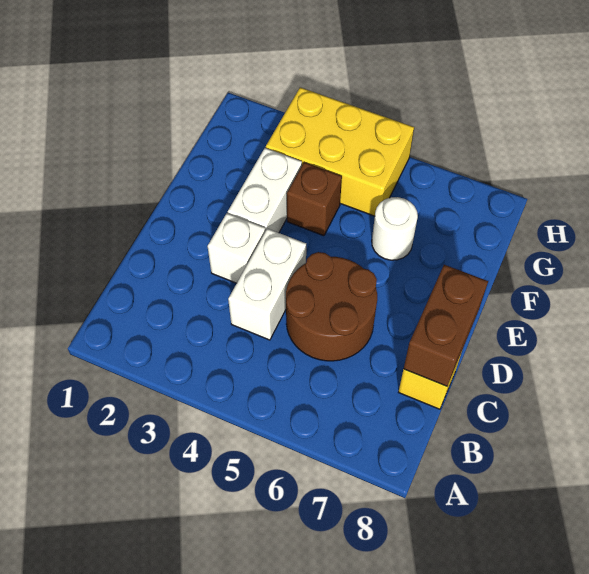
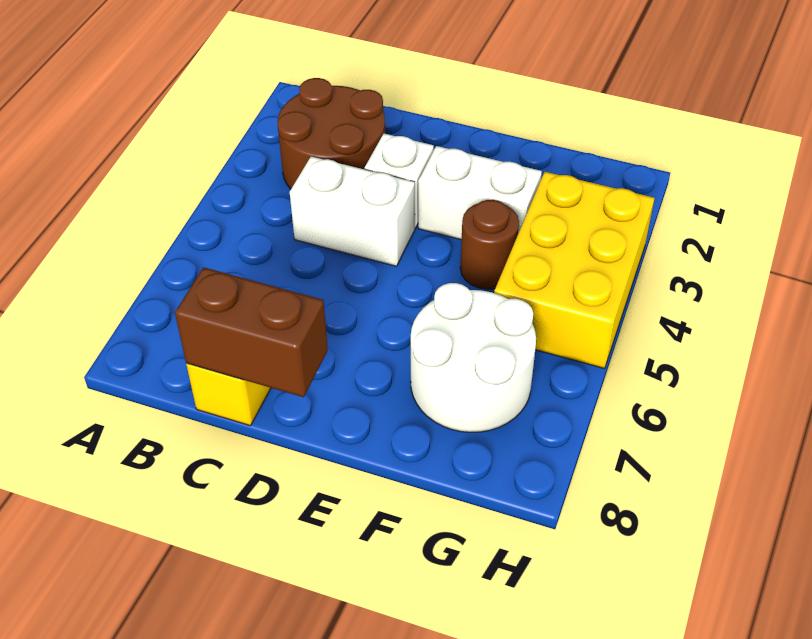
brown round brick C5:D6 level 1 -> brown round brick B2:C3 level 1
brown brick F4 level 1 -> brown round brick F4 level 1
white round brick F6 level 1 -> white round brick F6:G7 level 1

